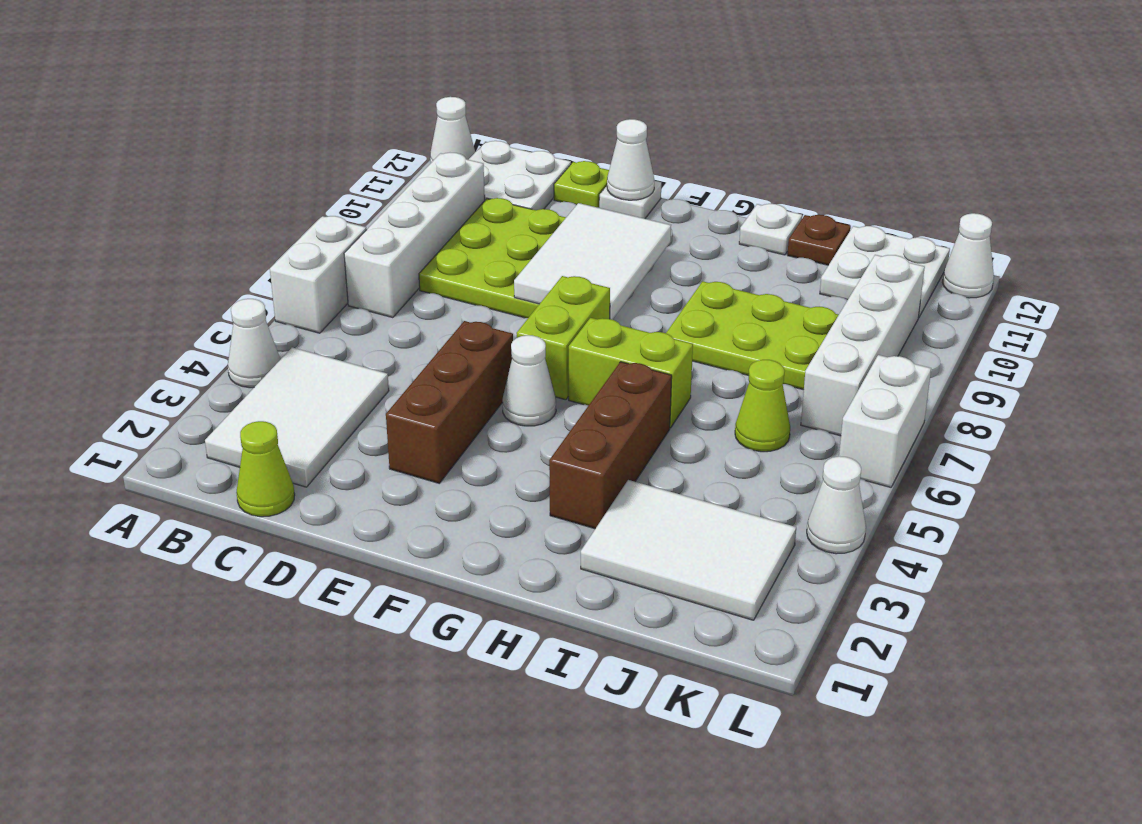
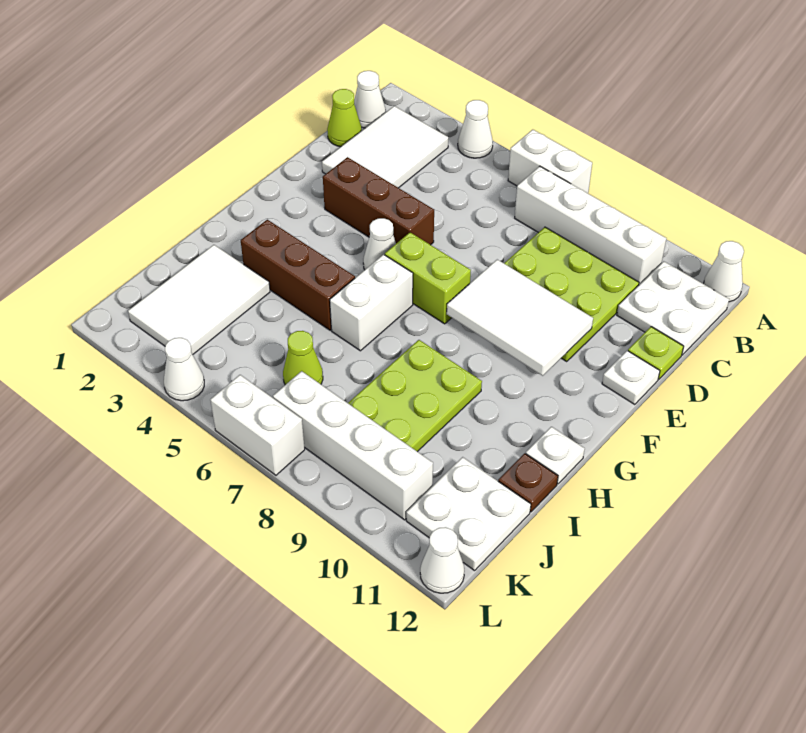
white tile B2:C4 level 1 -> white tile B2:D3 level 1
white cone E12 level 2 -> white cone B1 level 1
lime brick G6:H6 level 1 -> white brick G6:H6 level 1

